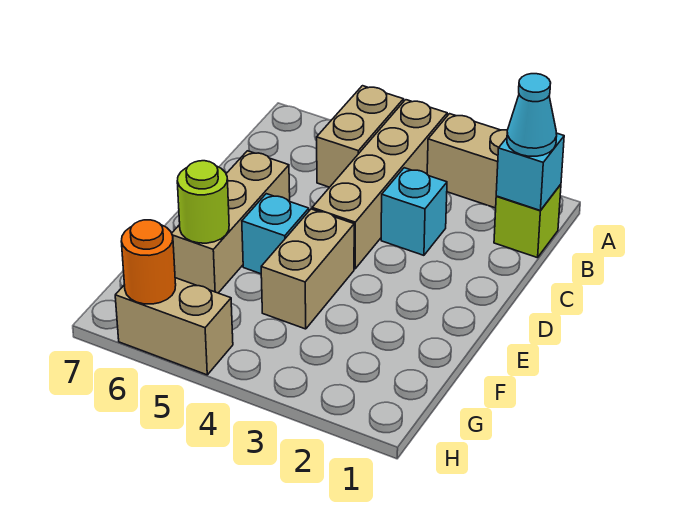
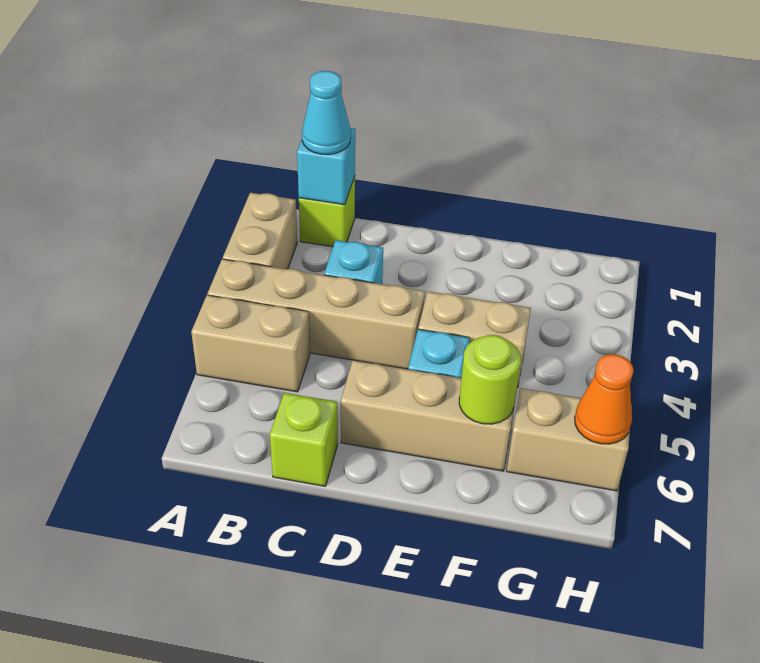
none -> lime brick C7 level 1
tan brick H5:H6 level 1 -> tan brick G6:H6 level 1
orange round brick H6 level 2 -> orange cone H6 level 2

